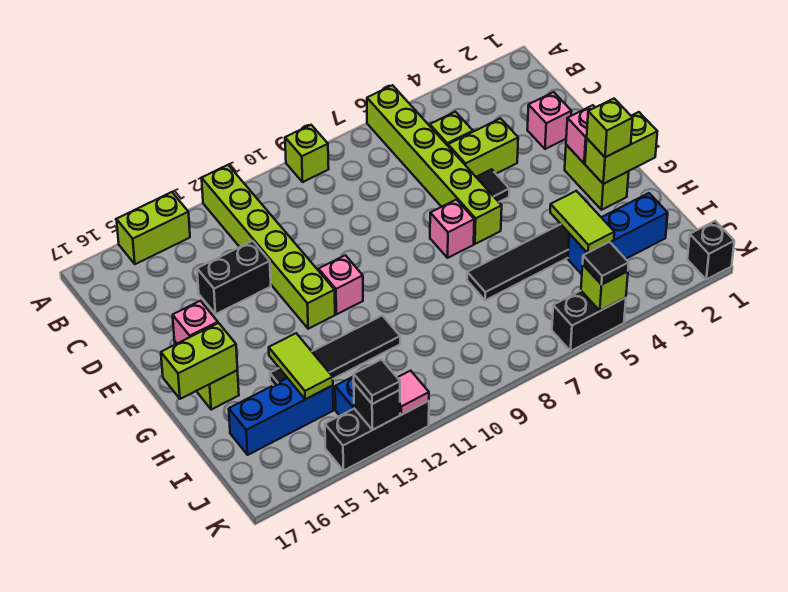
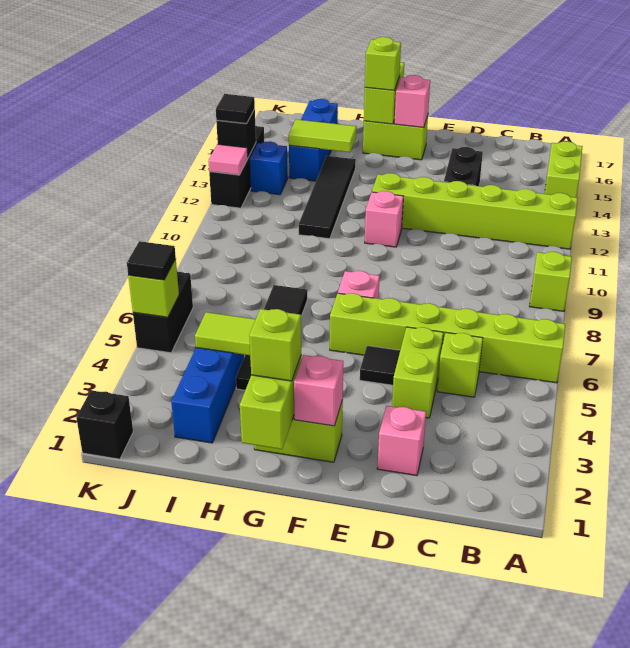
none -> lime brick G16 level 3

